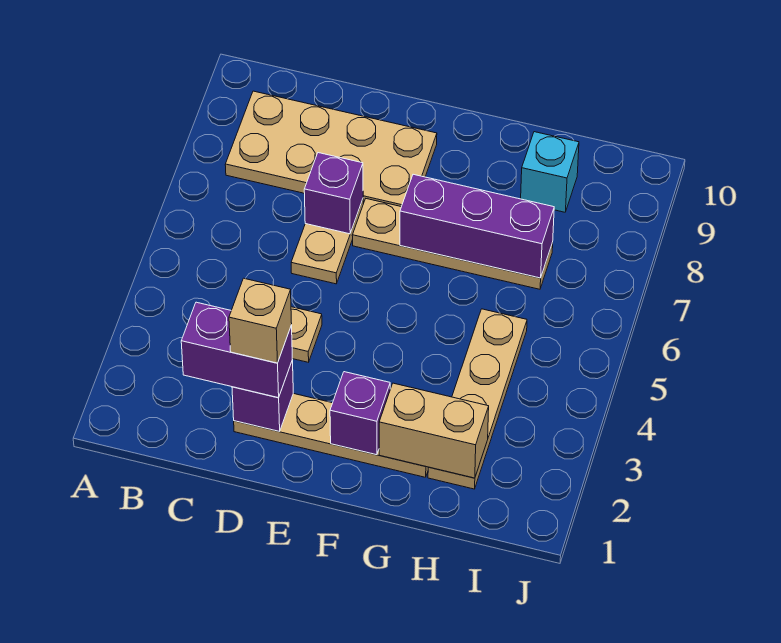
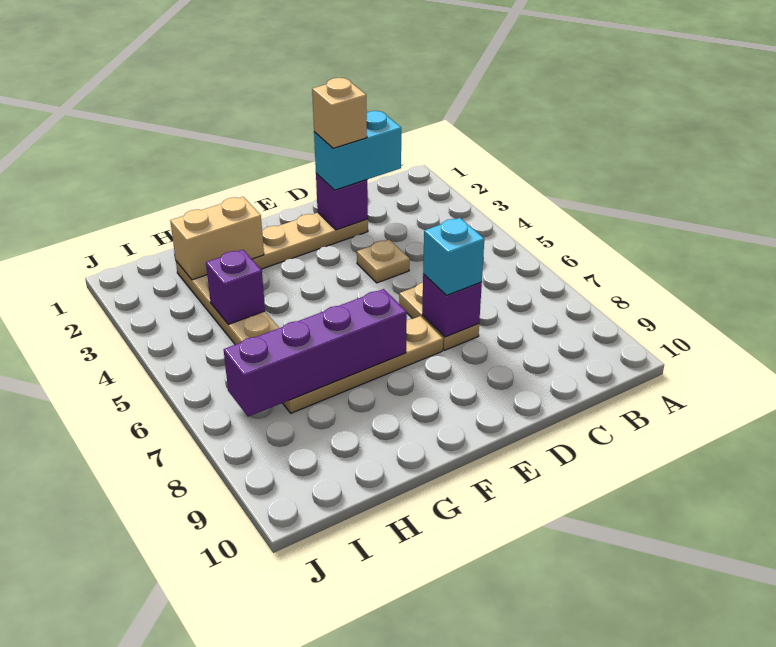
tan plate B8:E9 level 1 -> none
purple brick C2:D2 level 3 -> cyan brick C2:D2 level 3
purple brick F2 level 2 -> purple brick H4 level 2
purple brick F7:H7 level 2 -> purple brick F7:I7 level 2
cyan brick H9 level 1 -> cyan brick D7 level 3

